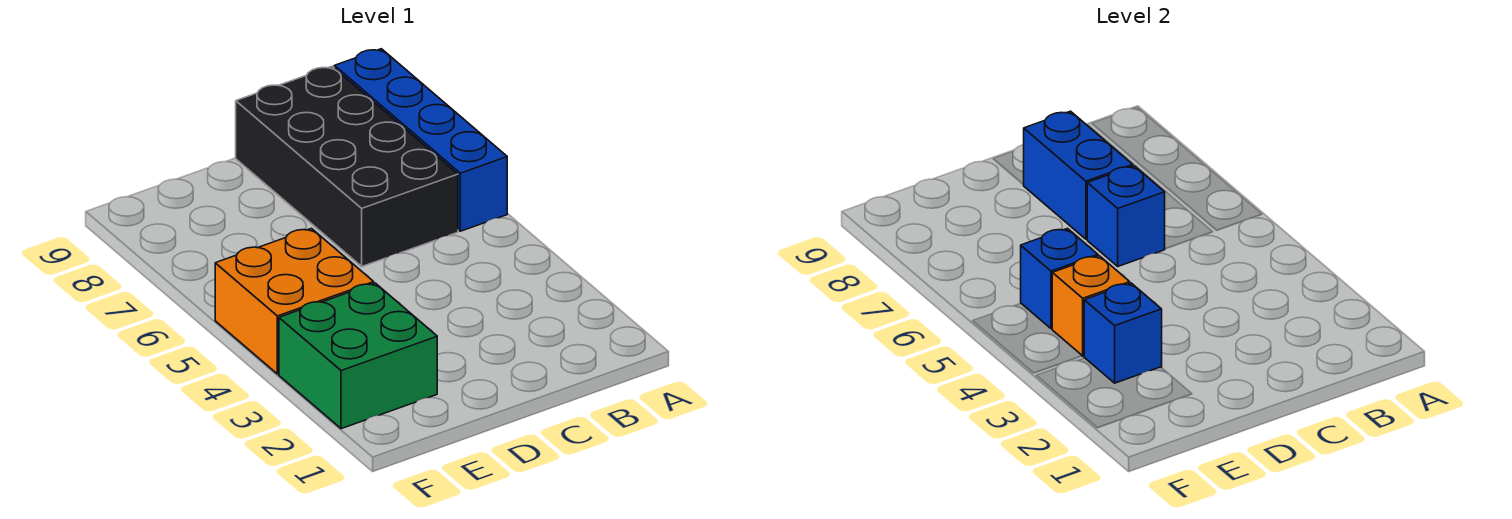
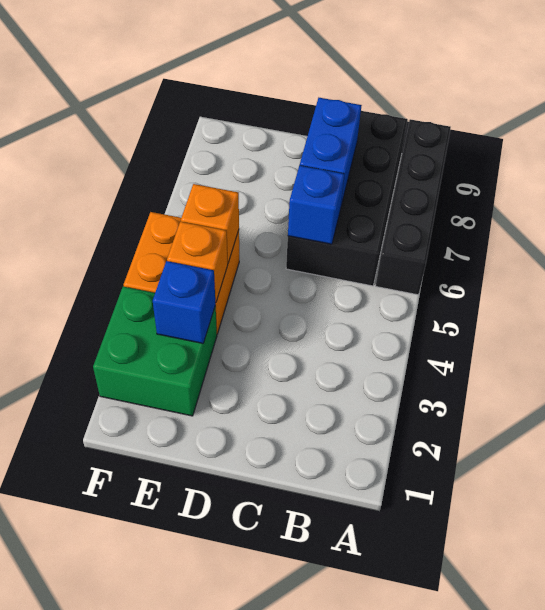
blue brick A6:A9 level 1 -> black brick A6:A9 level 1
blue brick E5 level 2 -> orange brick E5 level 2

